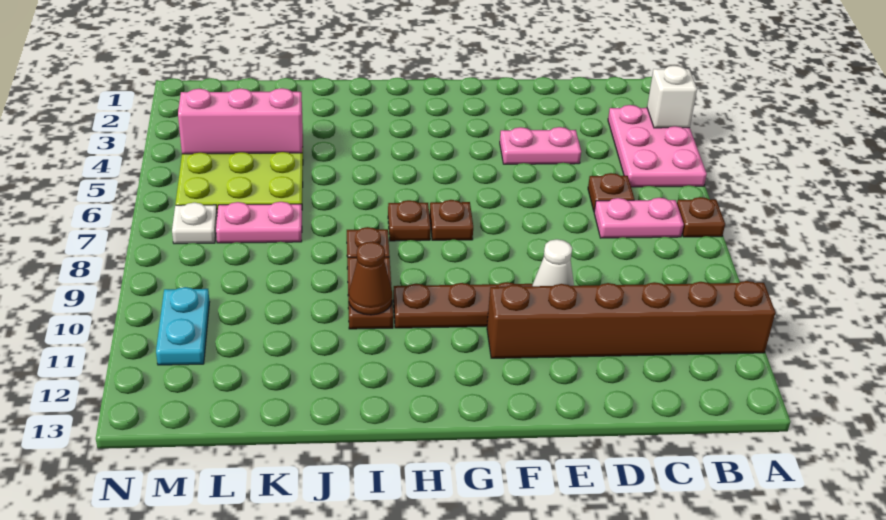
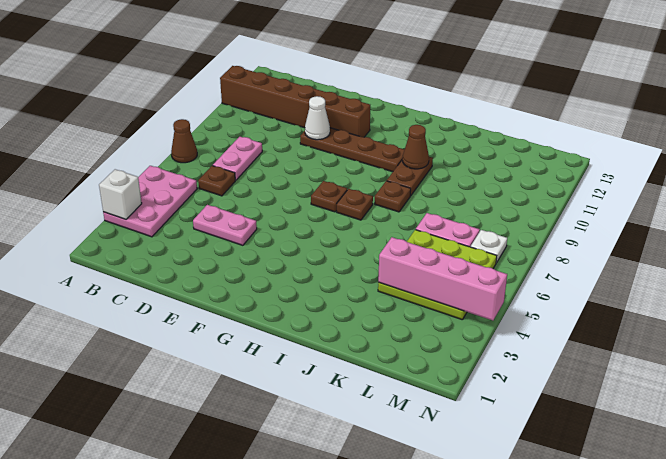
brown plate A7 level 1 -> brown cone A7 level 1
pink plate B7:C7 level 1 -> pink plate C7:C8 level 1
pink brick K4:M4 level 2 -> pink brick K4:N4 level 2
cyan plate M10:M11 level 1 -> none

